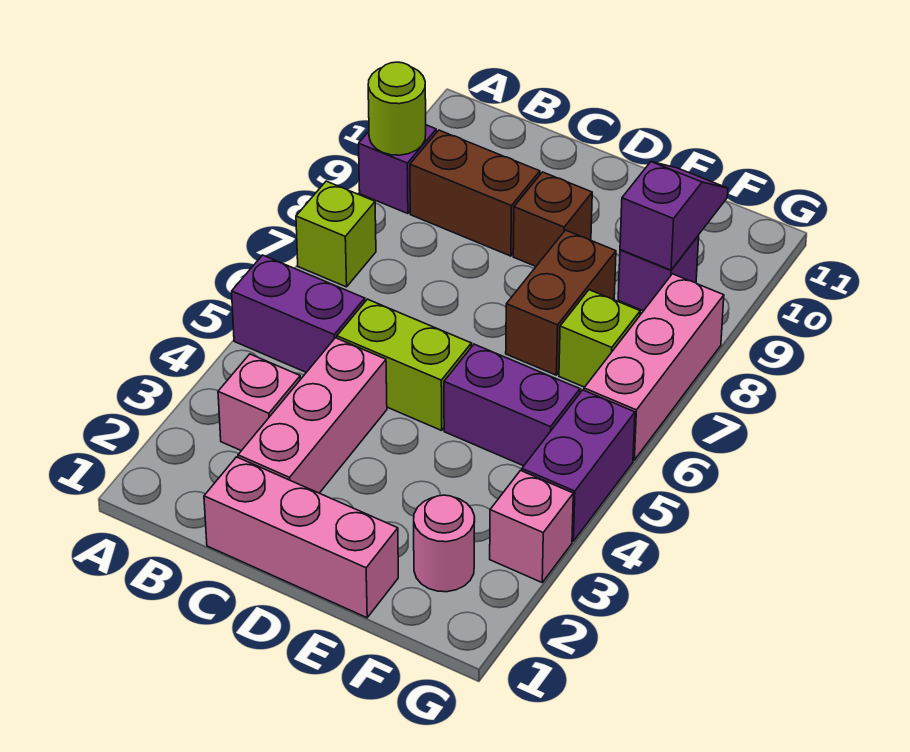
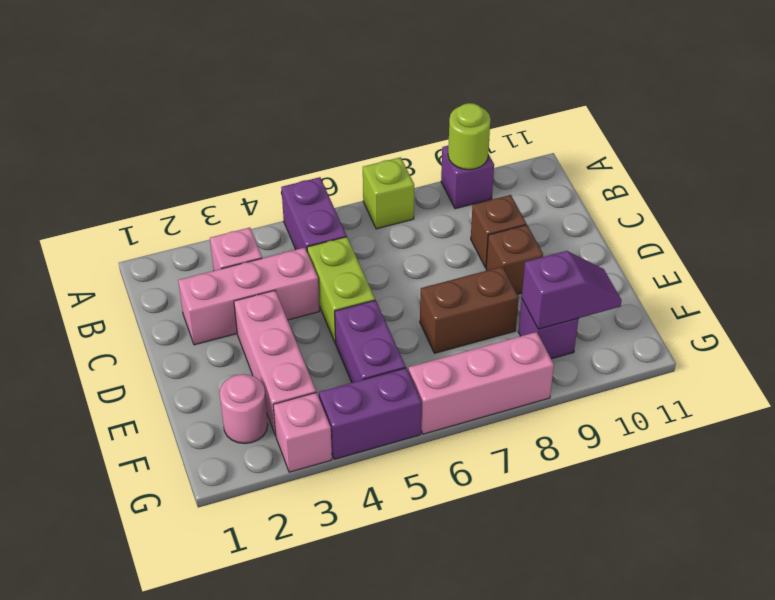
brown brick B9:C9 level 1 -> brown brick C9 level 1
pink brick C1:E1 level 1 -> pink brick D3:F3 level 1
lime brick F7 level 1 -> none

